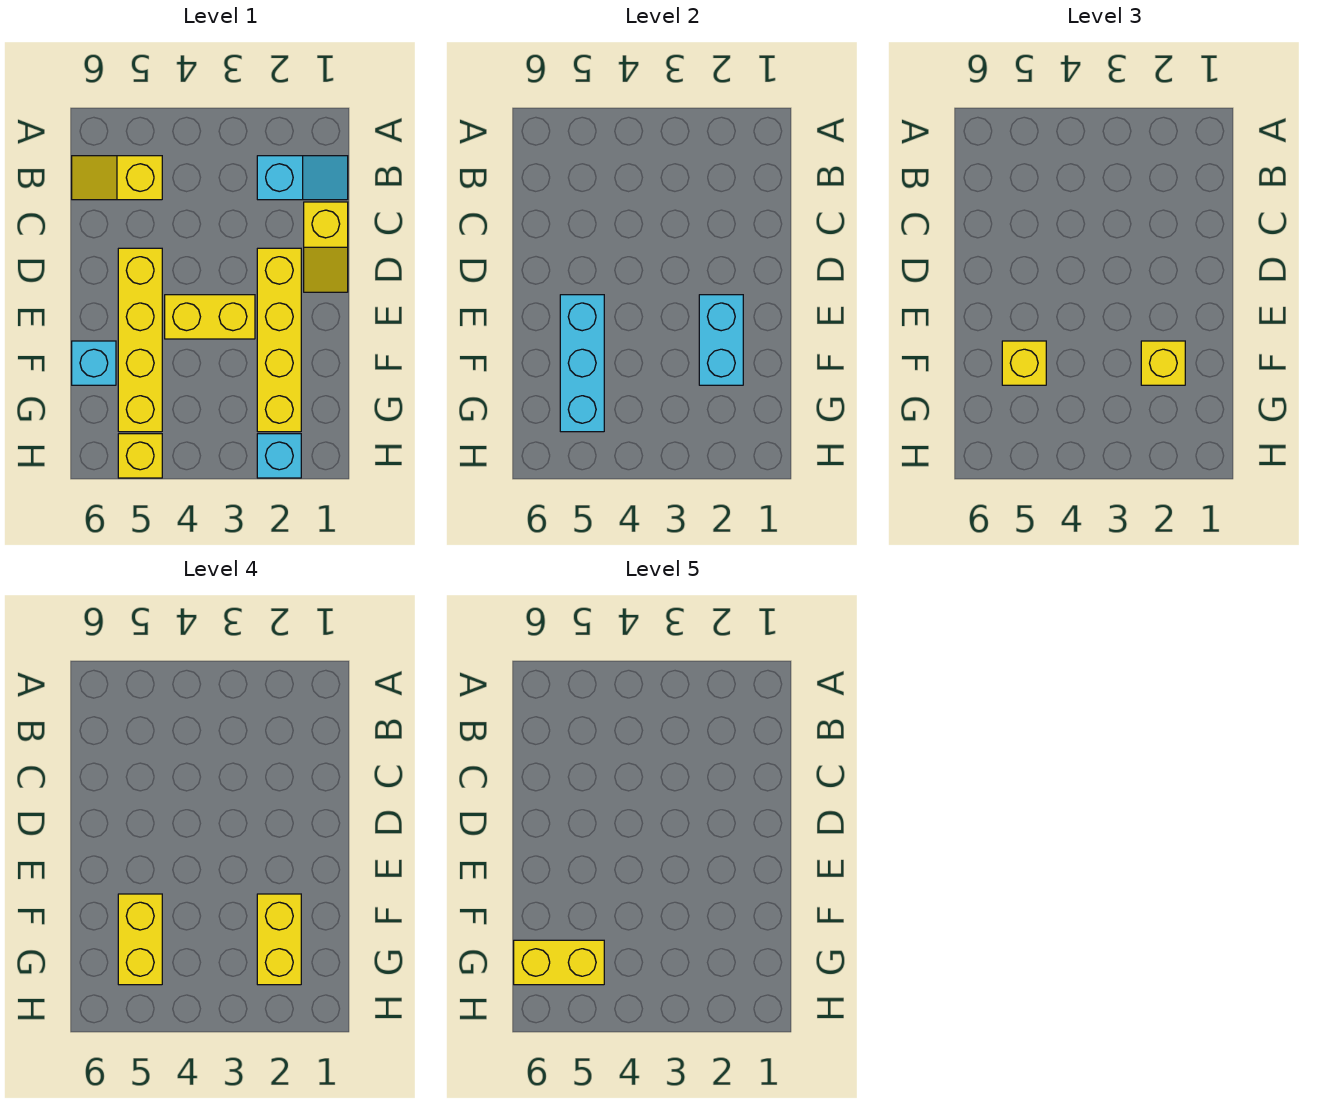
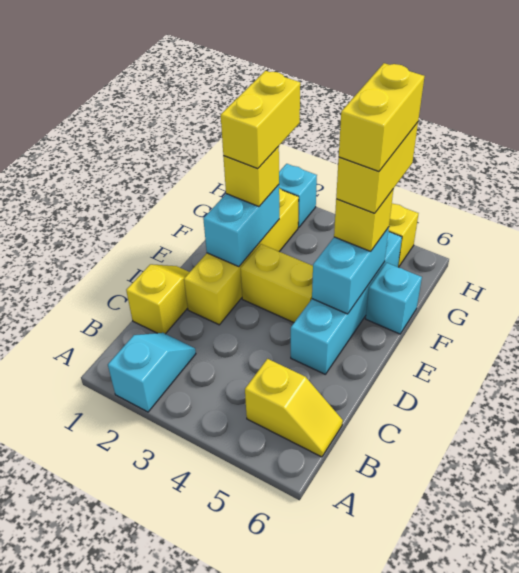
cyan slope B1:B2 level 1 top 2 -> cyan slope A2:B2 level 1 top A
yellow brick D5:G5 level 1 -> cyan brick D5:G5 level 1
cyan brick E5:G5 level 2 -> cyan brick E5:F5 level 2
yellow brick G5:G6 level 5 -> yellow brick F5:G5 level 5

